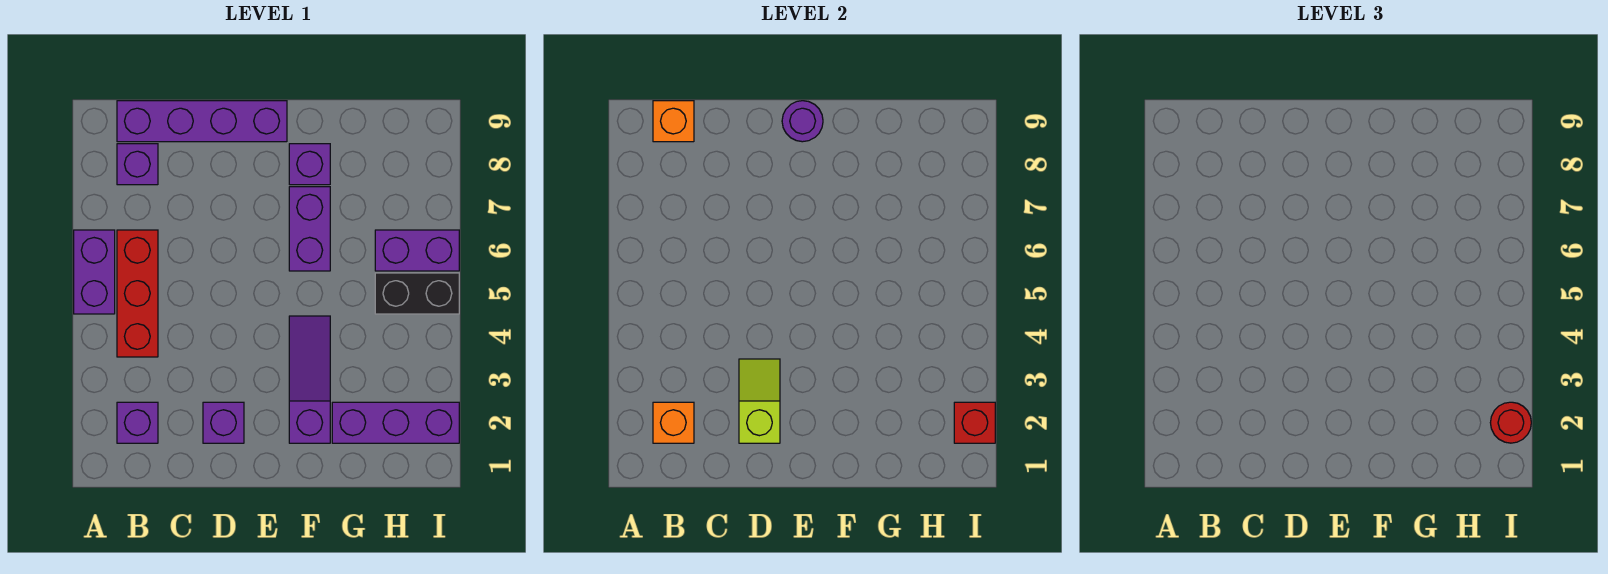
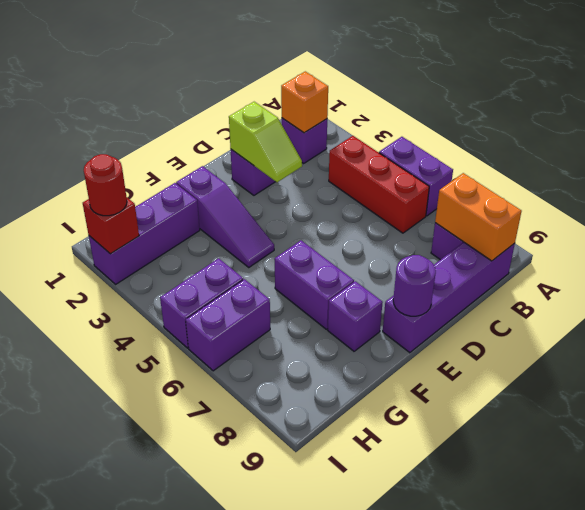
orange brick B9 level 2 -> orange brick B8:B9 level 2
black brick H5:I5 level 1 -> purple brick H5:I5 level 1

